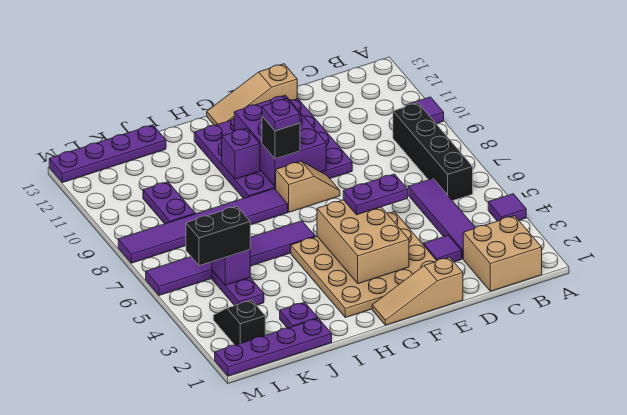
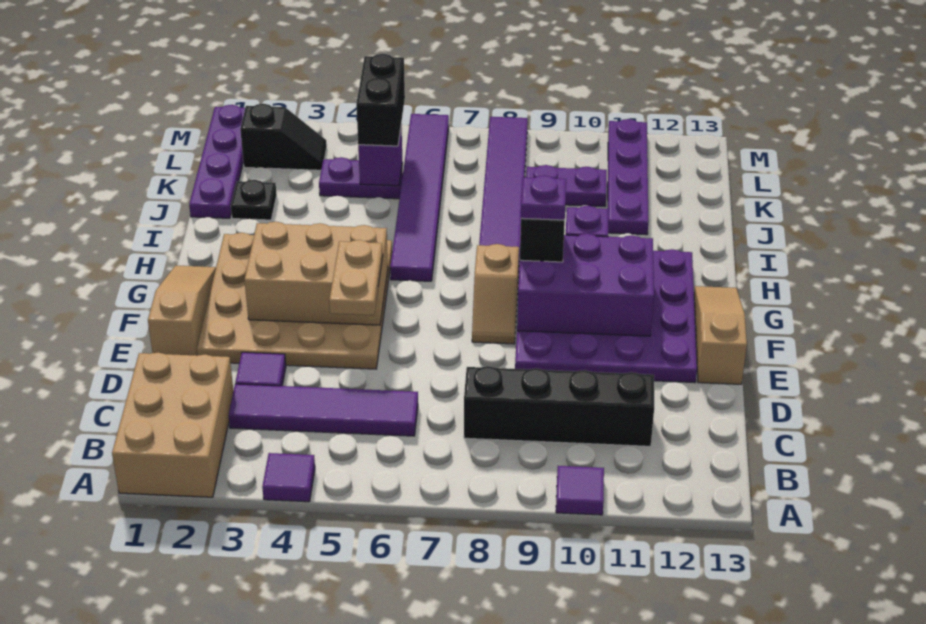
tan brick B1:C2 level 1 -> tan brick A1:C2 level 1
black brick B6:B9 level 1 -> black brick C8:C11 level 1
purple plate E5:F5 level 3 -> tan plate E5:F5 level 3
purple plate J2 level 1 -> black plate J2 level 1
purple plate J13:M13 level 1 -> purple plate J11:M11 level 1

